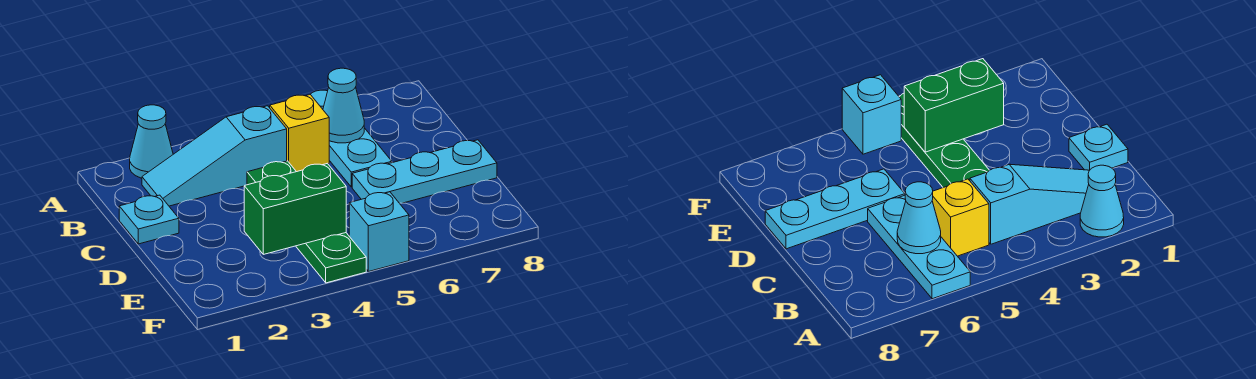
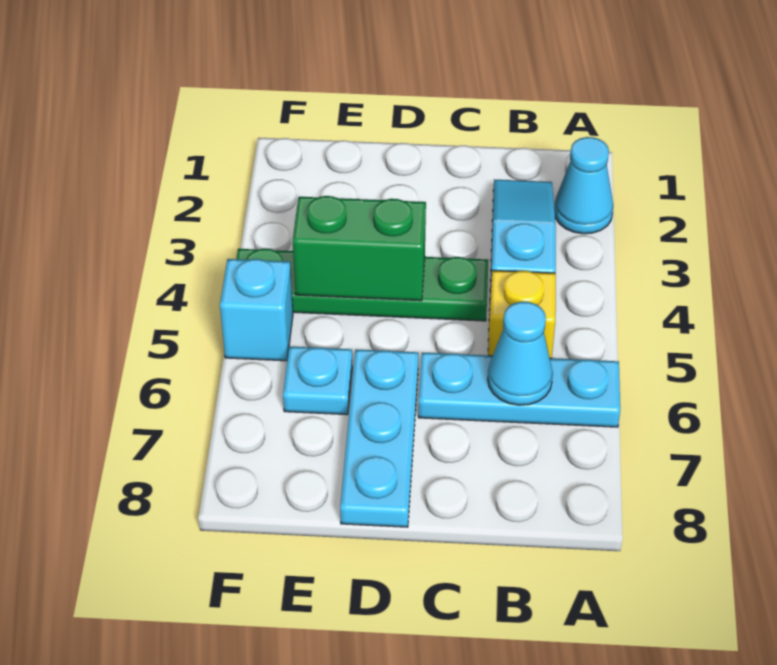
cyan plate C1 level 1 -> cyan plate E6 level 1
green brick E3:E4 level 2 -> green brick D4:E4 level 2

